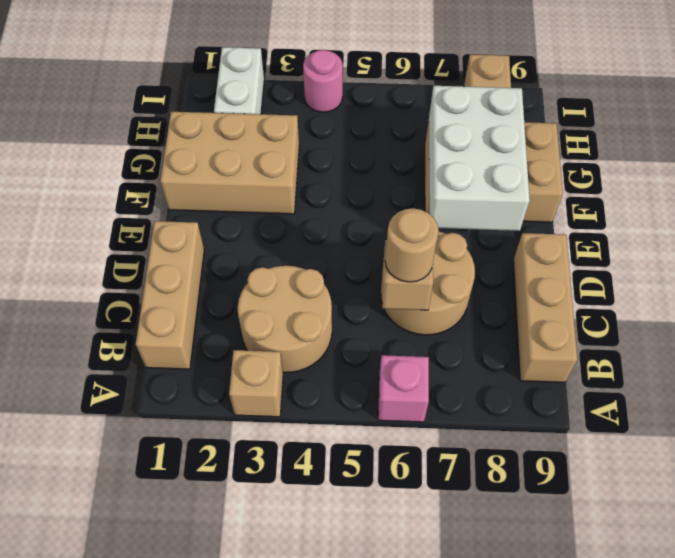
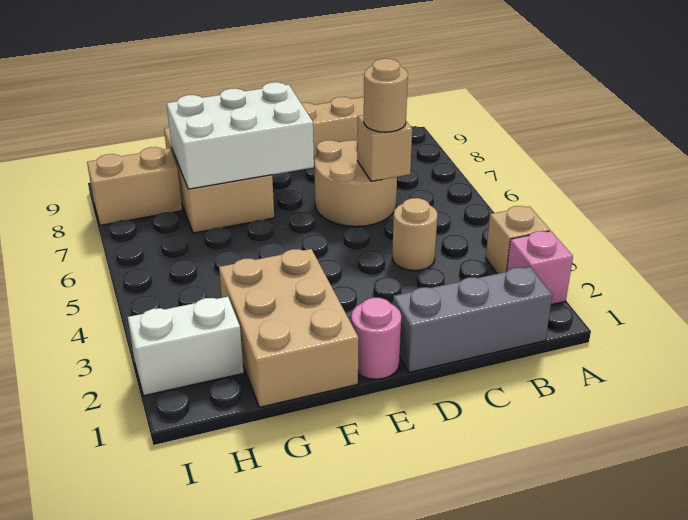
pink brick A6 level 1 -> pink brick A2 level 1
tan brick B1:D1 level 1 -> grey brick B1:D1 level 1
tan round brick B3:C4 level 1 -> tan round brick C4 level 1
pink round brick I4 level 1 -> pink round brick E1 level 1

